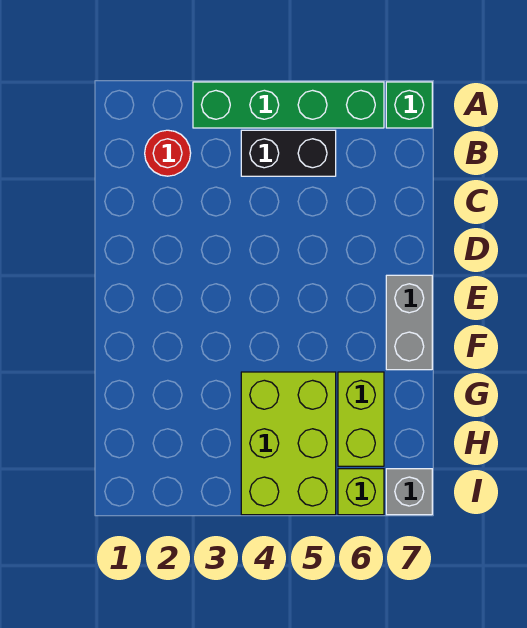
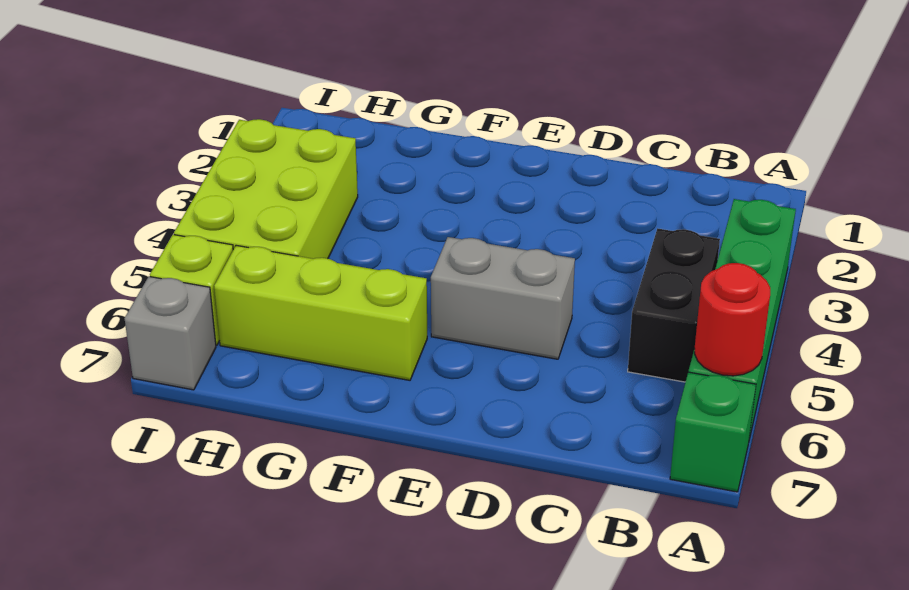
red round brick B2 level 1 -> red round brick A6 level 2
grey brick E7:F7 level 1 -> grey brick D5:E5 level 1
lime brick G4:I5 level 1 -> lime brick H3:I5 level 1
lime brick G6:H6 level 1 -> lime brick F6:H6 level 1

